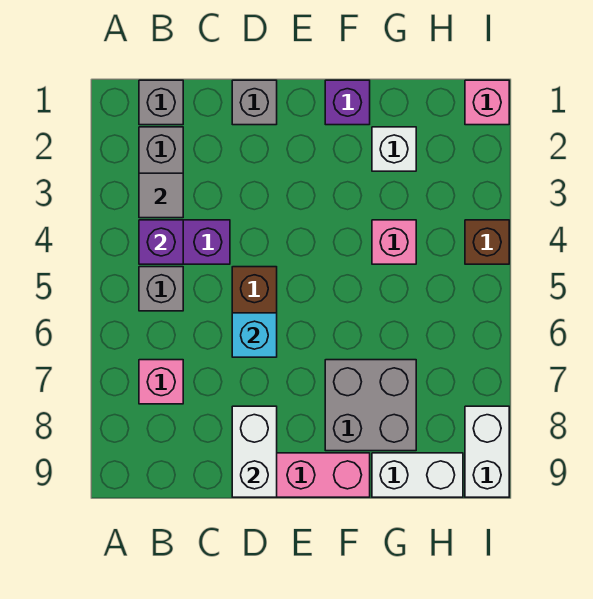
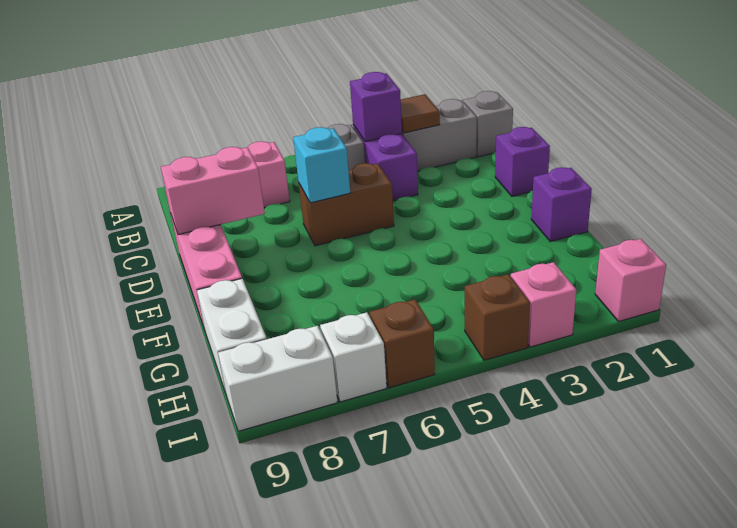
grey tile B3 level 2 -> brown tile B3 level 2
grey brick D1 level 1 -> purple brick D1 level 1
white brick D8:D9 level 2 -> pink brick D8:D9 level 2
grey brick F7:G8 level 1 -> none
white brick G2 level 1 -> white brick I7 level 1
pink brick G4 level 1 -> pink brick I3 level 1
none -> brown brick I6 level 1

